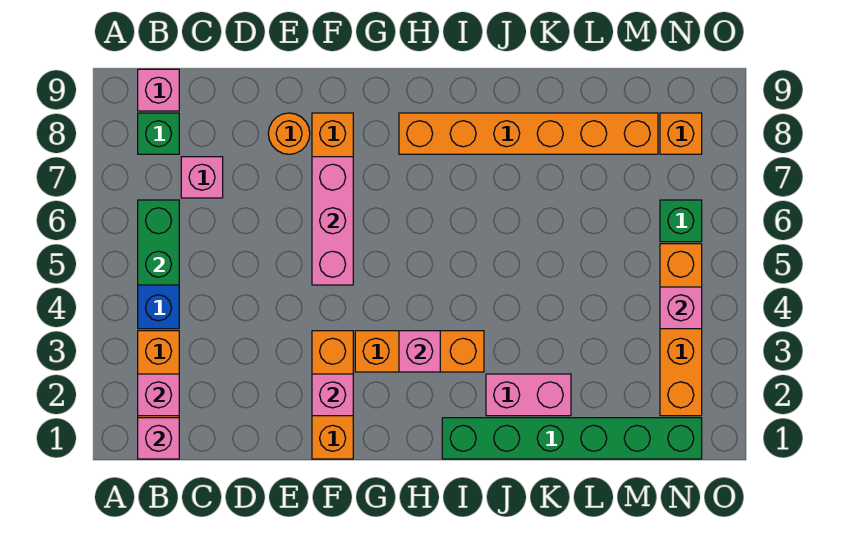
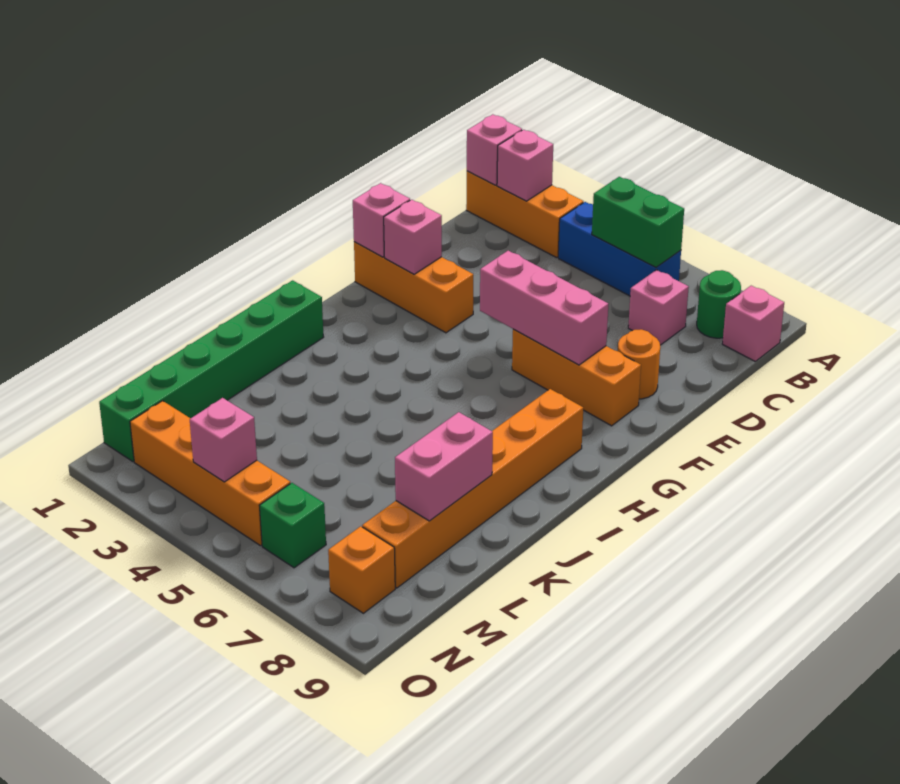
green brick B8 level 1 -> green round brick B8 level 1
orange brick G3:I3 level 1 -> none
pink brick H3 level 2 -> pink brick F1 level 2
pink brick J2:K2 level 1 -> pink brick K8:L8 level 2

